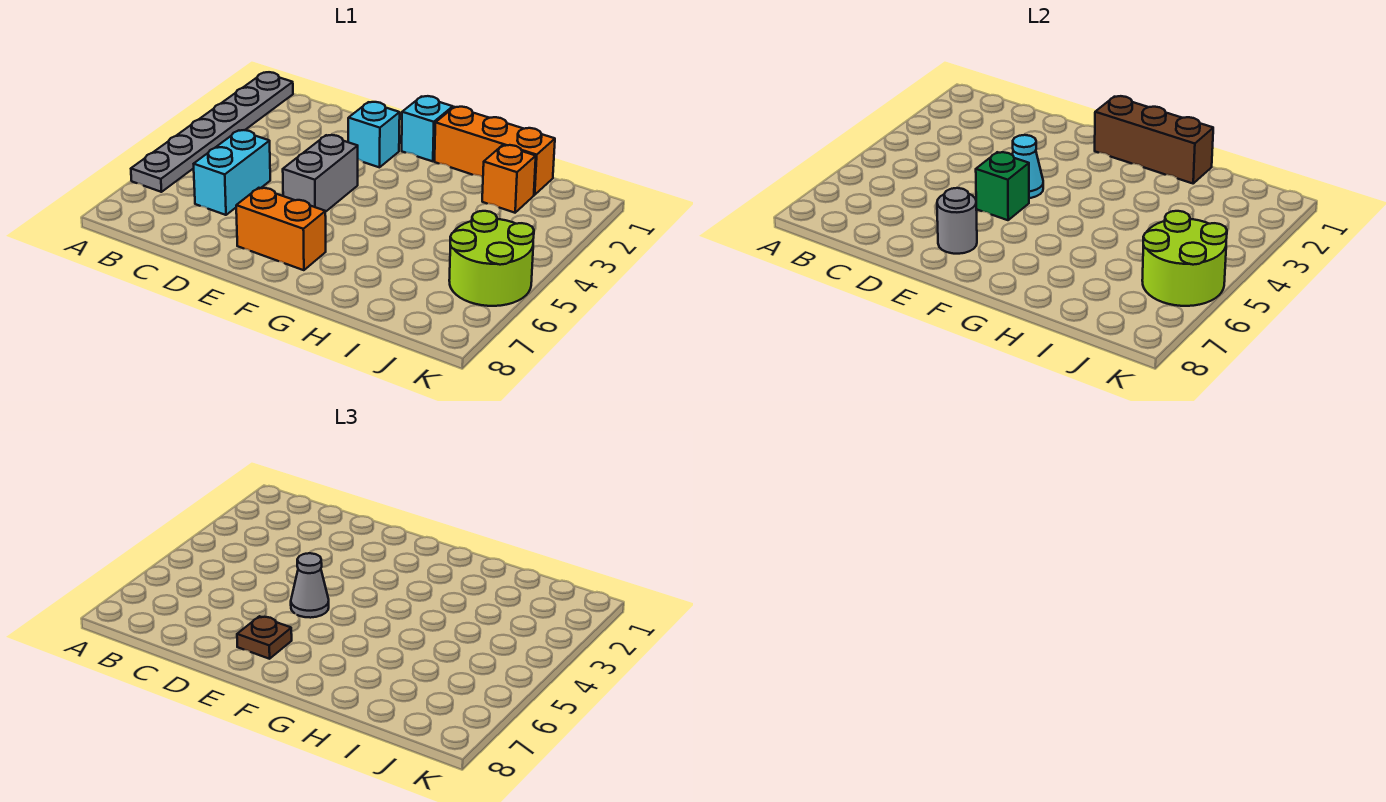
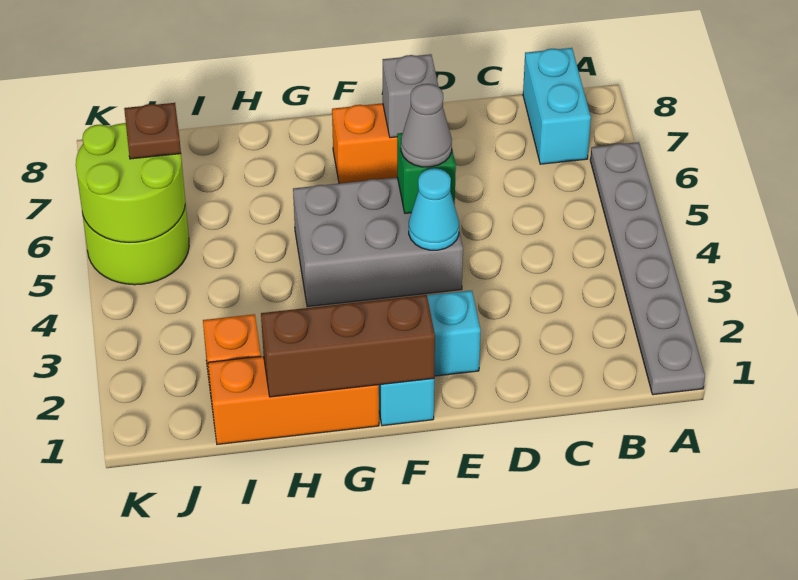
cyan brick C5:C6 level 1 -> cyan brick B7:B8 level 1
grey brick E4:E5 level 1 -> grey brick E4:G5 level 1
grey round brick E7 level 2 -> grey brick E7 level 2
brown plate E7 level 3 -> brown plate J6 level 3

